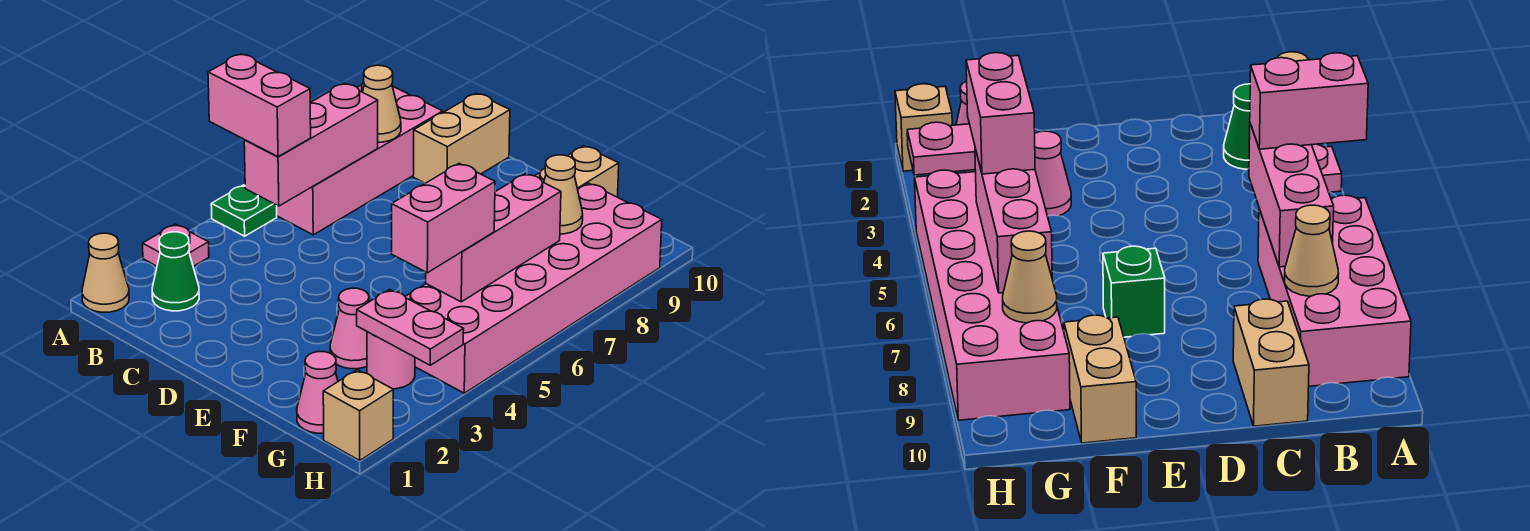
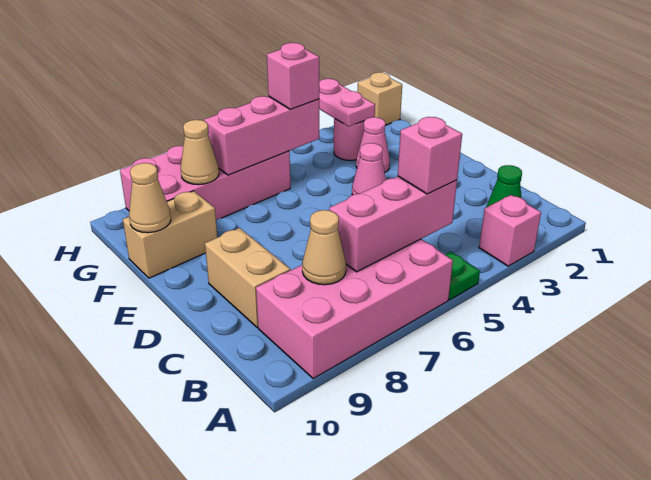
tan cone A1 level 1 -> tan cone F10 level 2
pink plate A3 level 1 -> pink brick A3 level 1
pink brick A5:B5 level 3 -> pink brick B5 level 3
tan brick C9:C10 level 1 -> tan brick C9:D9 level 1
green brick E7 level 1 -> none
pink cone G1 level 1 -> pink cone E4 level 1
pink brick G4:H9 level 1 -> pink brick G6:H9 level 1
pink brick G4:G5 level 3 -> pink brick G5 level 3

